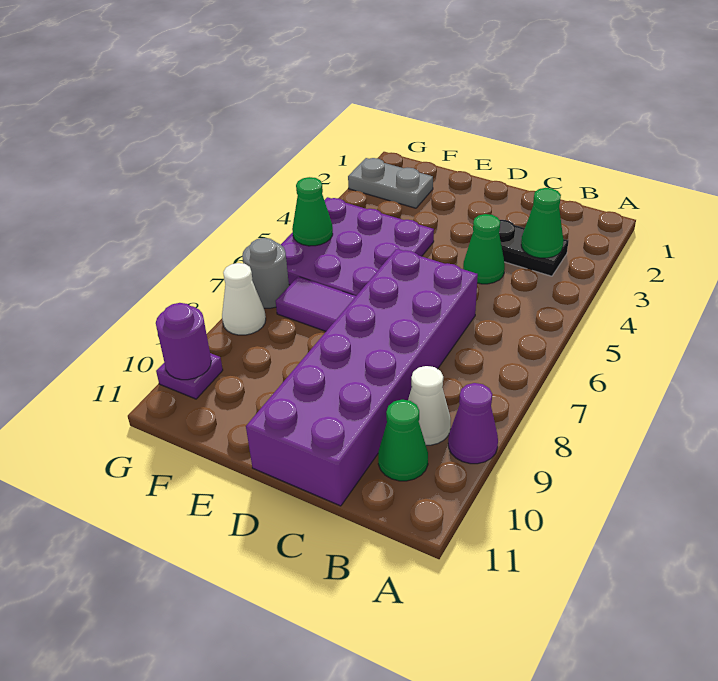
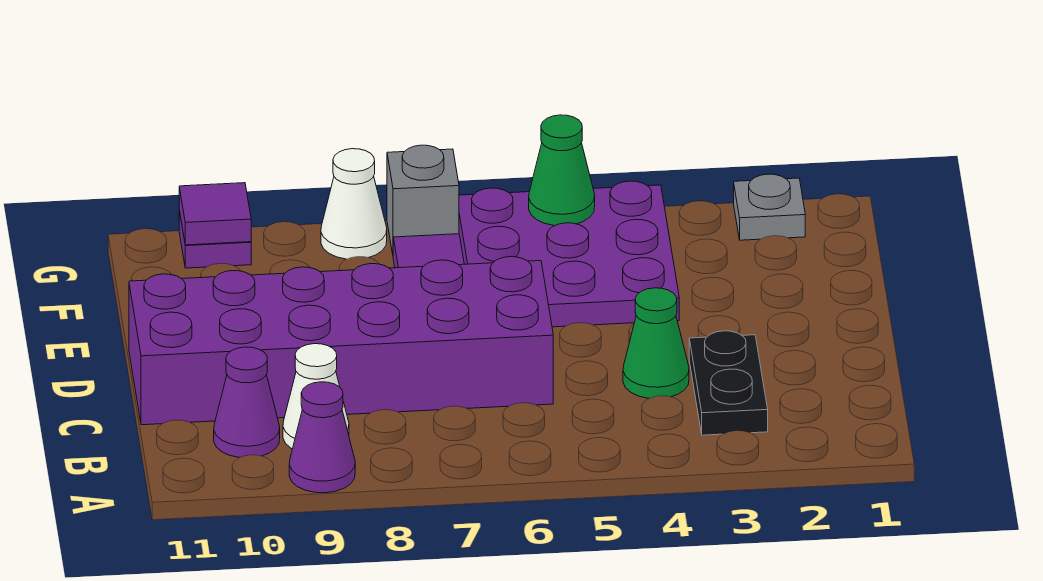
green cone B3 level 2 -> none
green cone B10 level 1 -> purple cone B10 level 1
grey plate F2:G2 level 1 -> grey plate G2 level 1
grey round brick G7 level 1 -> grey brick G7 level 1
purple round brick G10 level 2 -> purple tile G10 level 2

